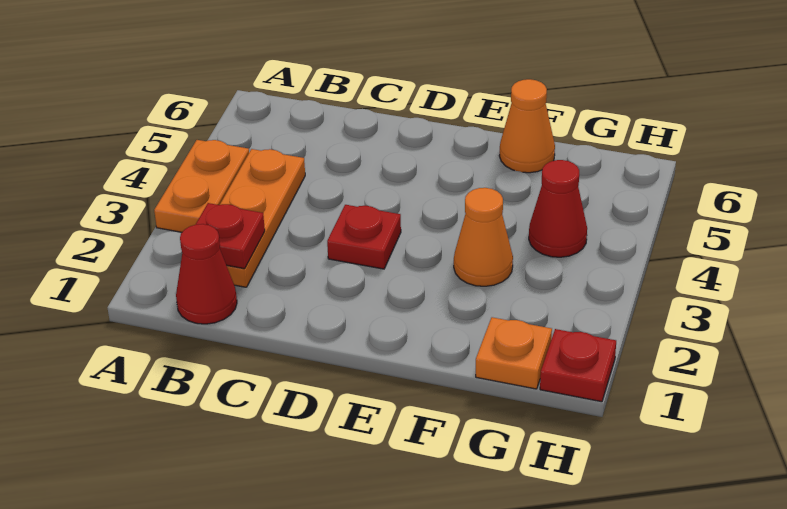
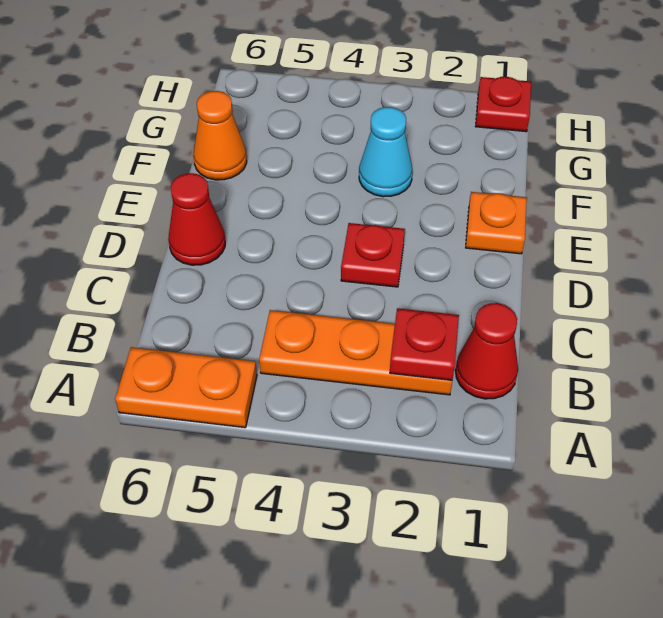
orange plate A3:A4 level 1 -> orange plate A5:A6 level 1
orange cone F3 level 1 -> cyan cone F3 level 1
orange plate G1 level 1 -> orange plate E1 level 1
red cone G4 level 1 -> red cone D6 level 1

